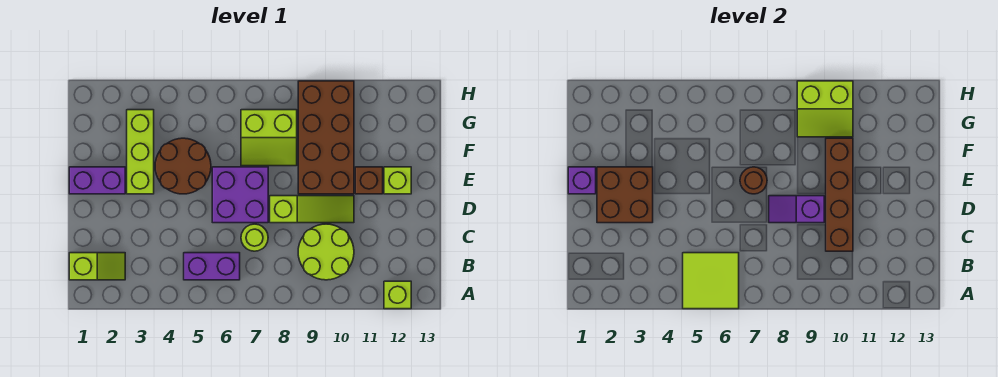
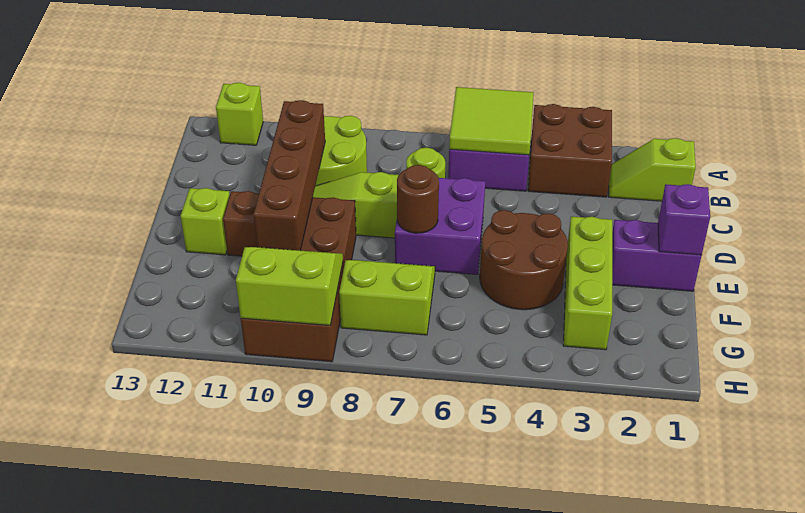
brown brick D2:E3 level 2 -> brown brick A3:B4 level 1
purple slope D8:D9 level 2 top 9 -> none

